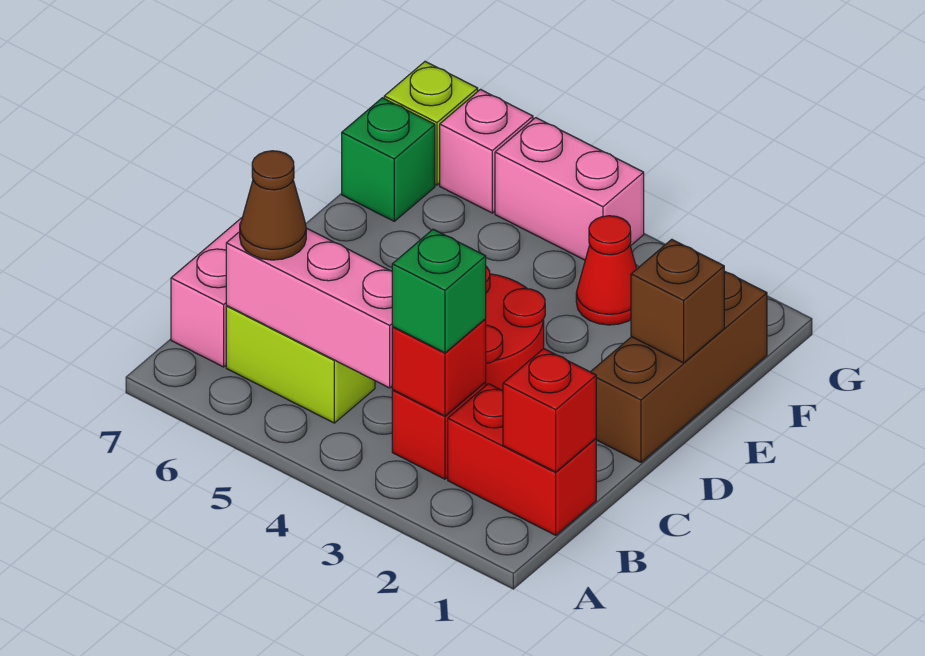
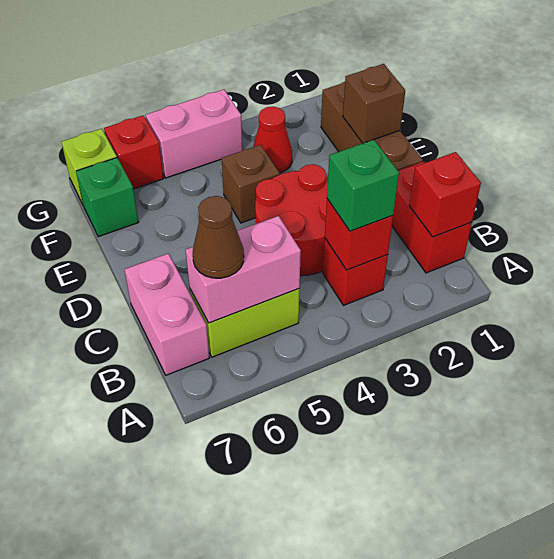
red brick B1:B2 level 1 -> red brick B1:C1 level 1
pink brick B4:B6 level 2 -> pink brick B5:B6 level 2
none -> brown brick E4 level 1
pink brick G6 level 1 -> red brick G6 level 1

